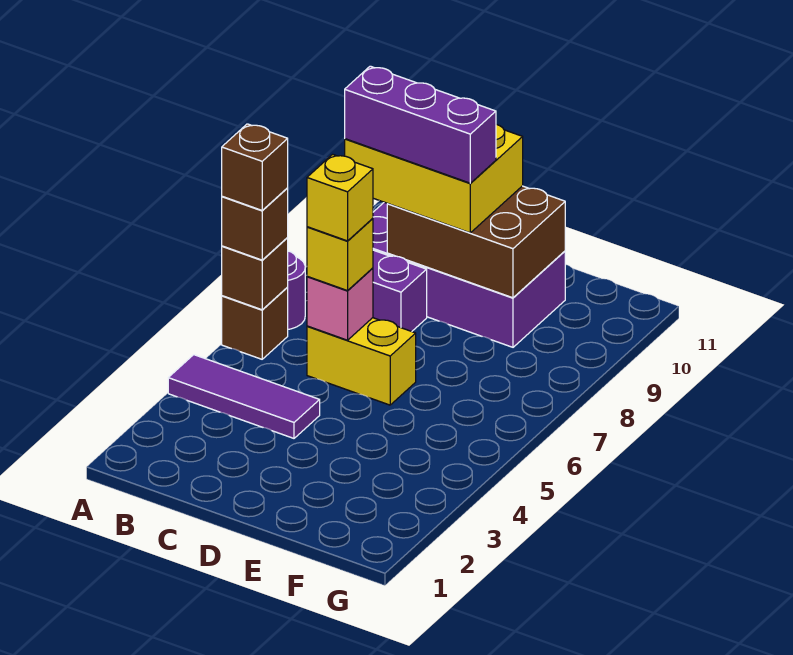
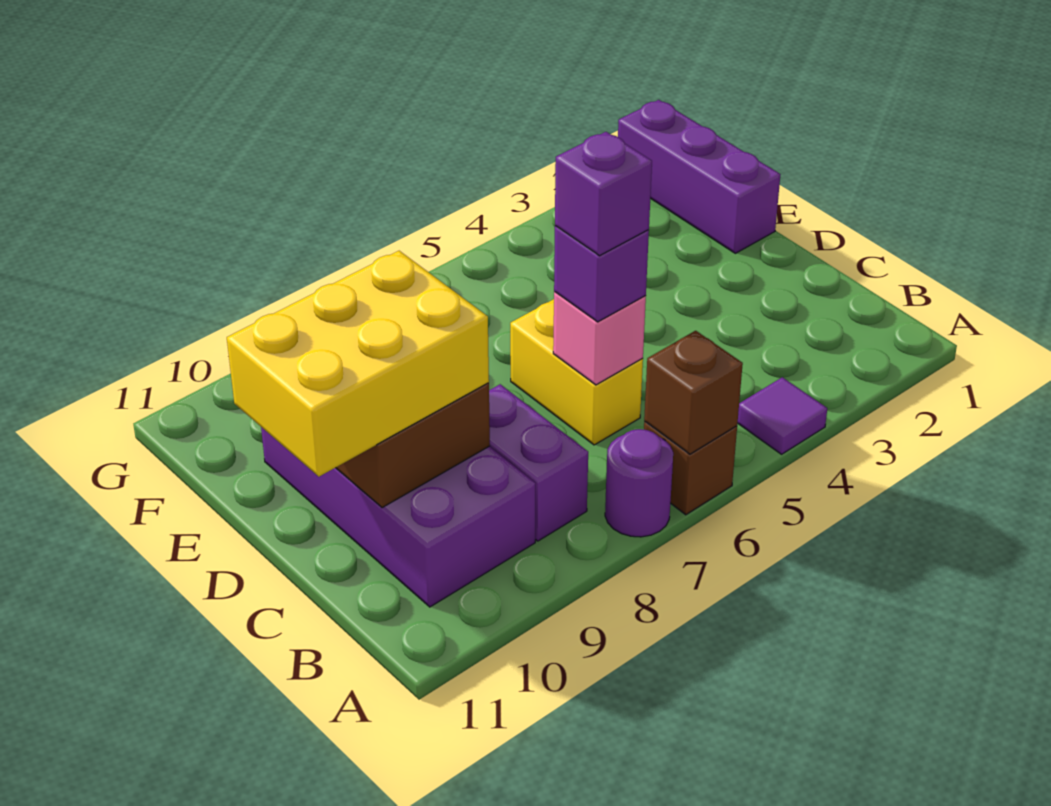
purple tile A4:C4 level 1 -> purple tile A4 level 1
brown brick A6 level 3 -> none
brown brick A6 level 4 -> none
yellow brick B9:D10 level 3 -> yellow brick C9:D11 level 3
purple brick B9:D9 level 4 -> purple brick E1:G1 level 1
yellow brick C6 level 3 -> purple brick C6 level 3
yellow brick C6 level 4 -> purple brick C6 level 4

